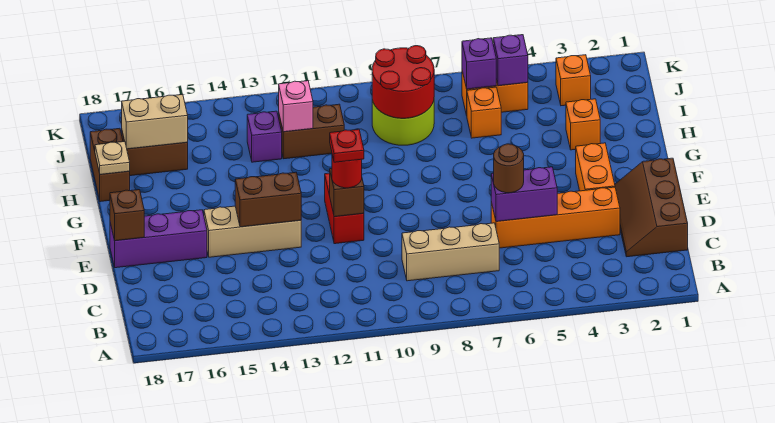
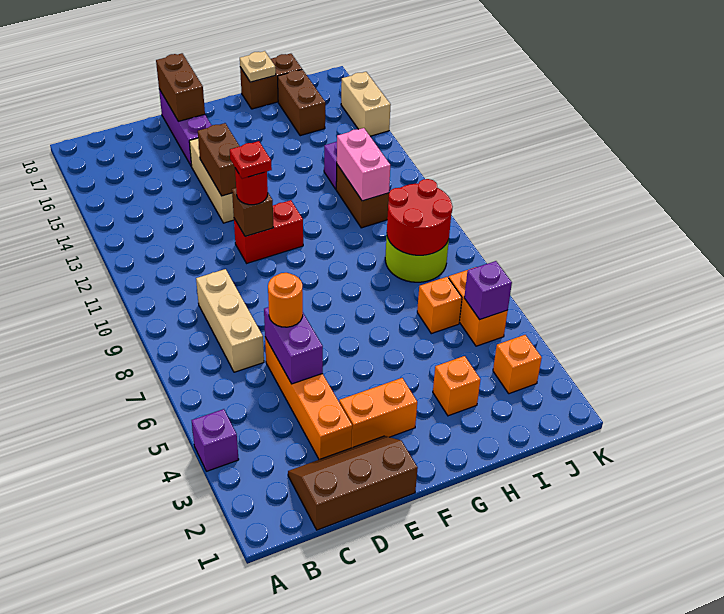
brown round brick D6 level 3 -> orange round brick D6 level 3
brown brick E18 level 2 -> brown brick E17:E18 level 2
pink brick I12 level 2 -> pink brick I11:I12 level 2
tan brick I16:I17 level 2 -> tan brick K15:K16 level 1
purple brick J6 level 2 -> purple brick A4 level 1

